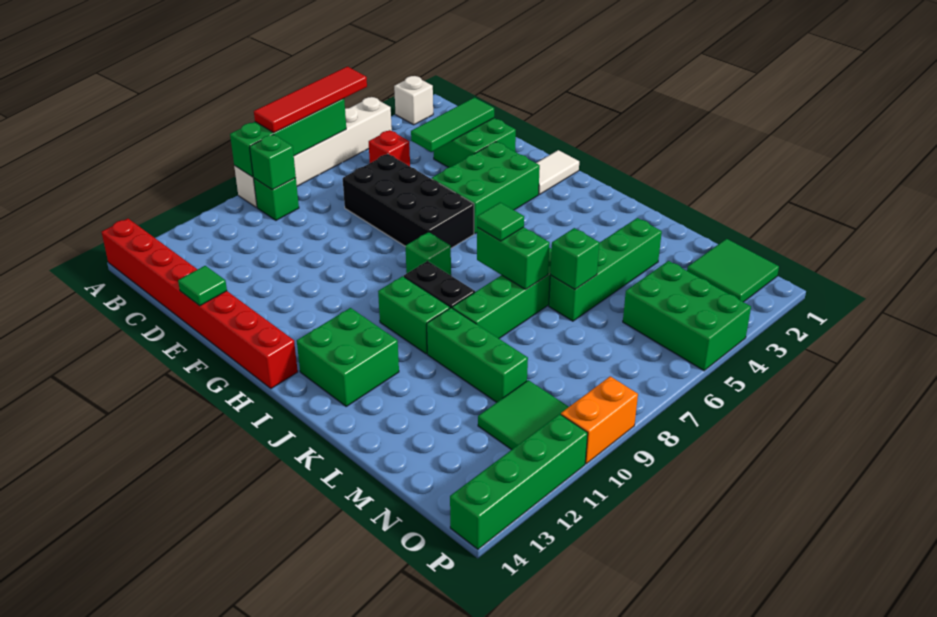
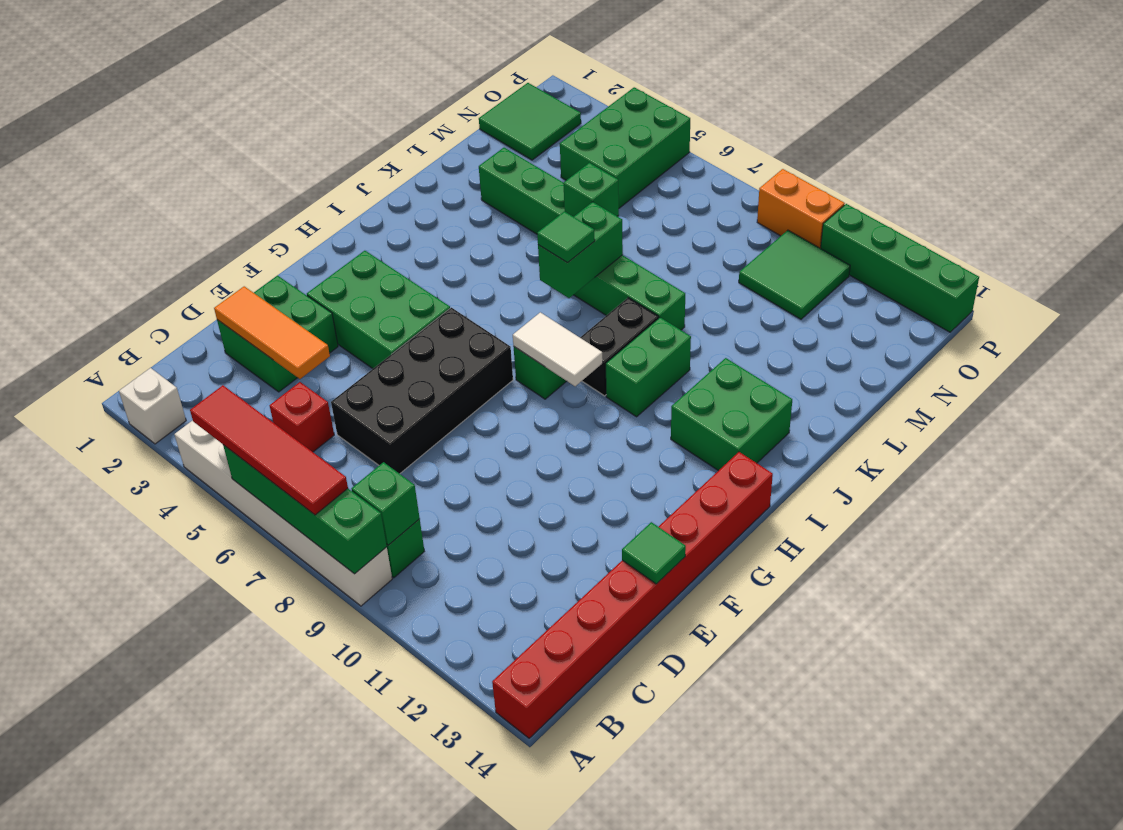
green tile D2:D4 level 2 -> orange tile D2:D4 level 2
white tile G1:G2 level 1 -> white tile H8:H9 level 2
green brick K10:M10 level 1 -> none

